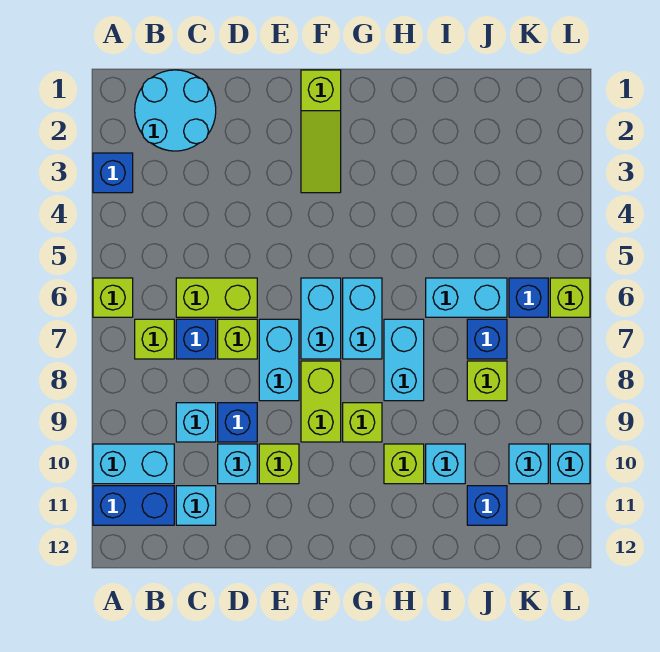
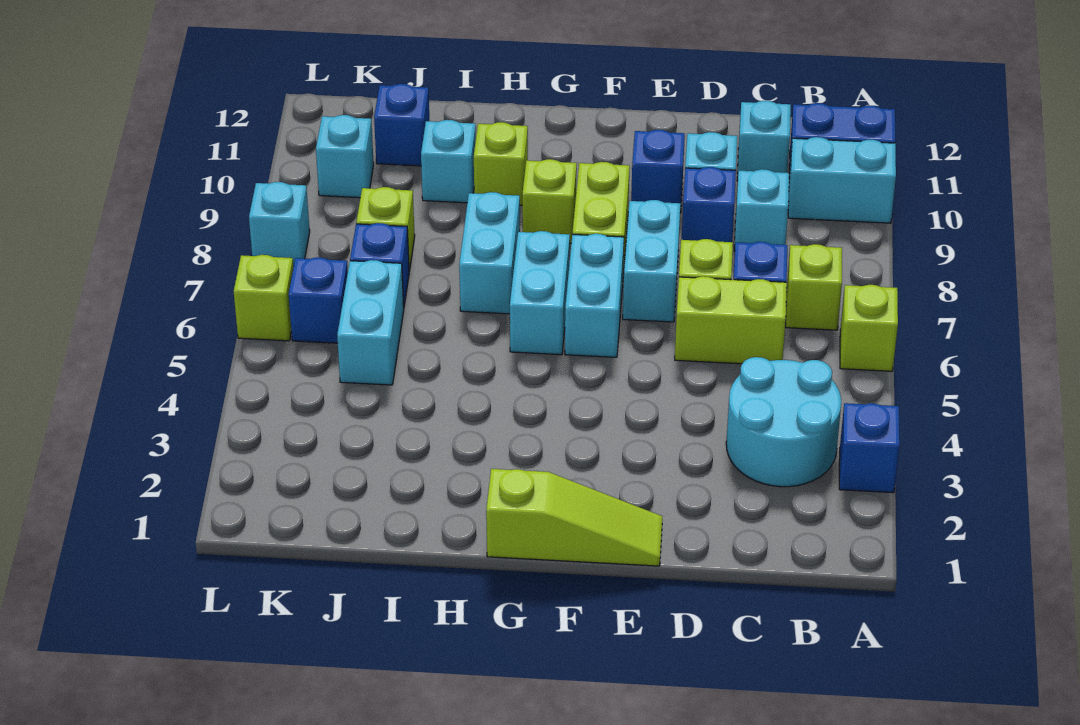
cyan round brick B1:C2 level 1 -> cyan round brick B3:C4 level 1
lime brick E10 level 1 -> blue brick E10 level 1
lime slope F1:F3 level 1 top 1 -> lime slope E1:G1 level 1 top G
cyan brick I6:J6 level 1 -> cyan brick J5:J6 level 1
cyan brick L10 level 1 -> cyan brick L8 level 1

